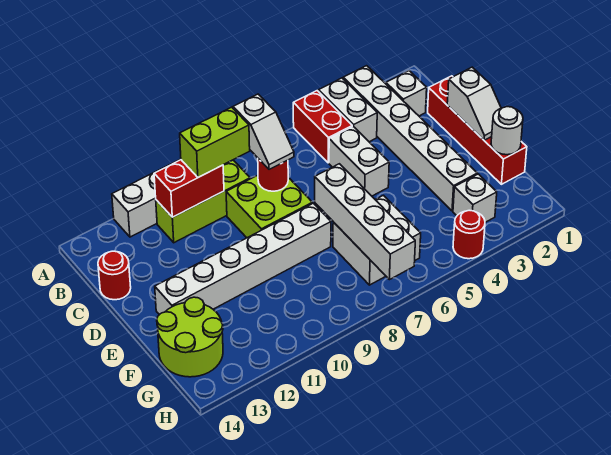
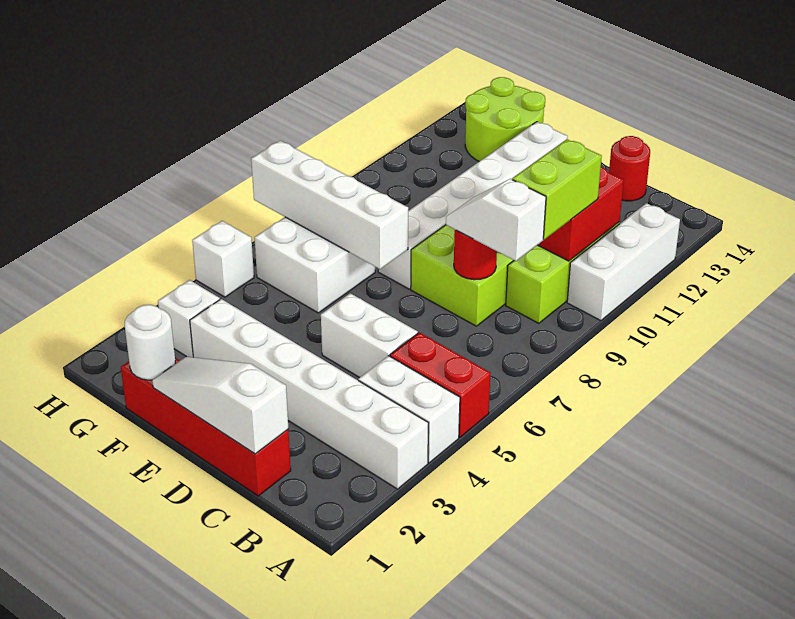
white brick B2 level 1 -> white brick H5 level 1
white slope D1:E1 level 2 top D -> white slope C1:E1 level 2 top C
red round brick H4 level 1 -> none

